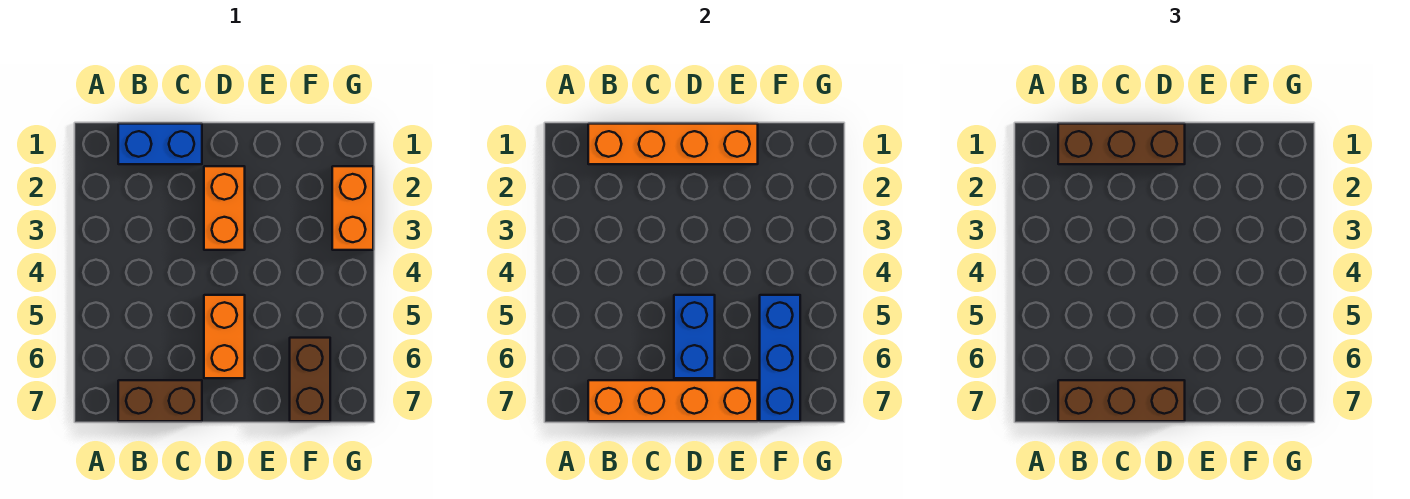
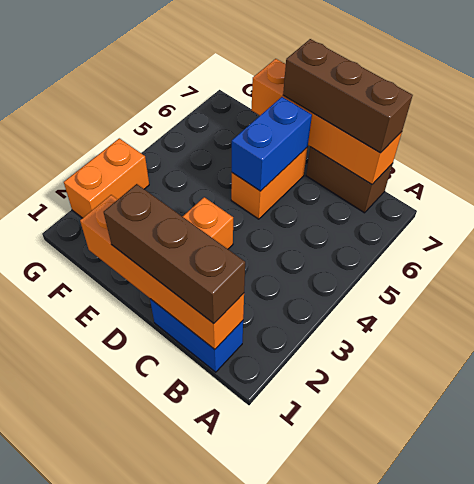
blue brick F5:F7 level 2 -> none
brown brick F6:F7 level 1 -> none

